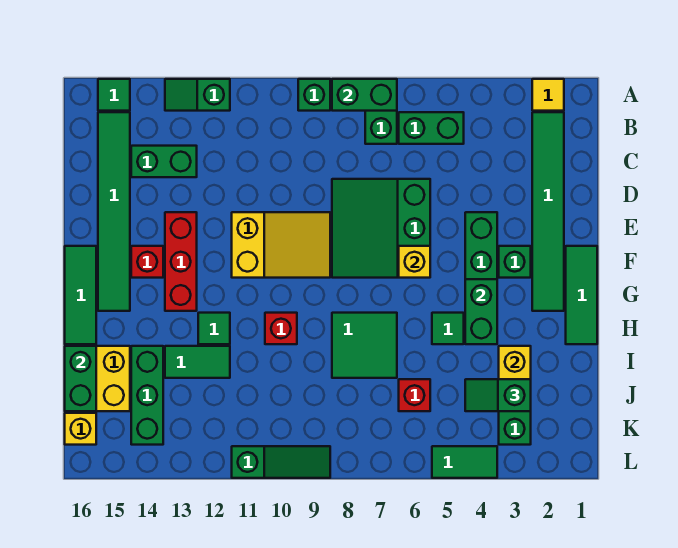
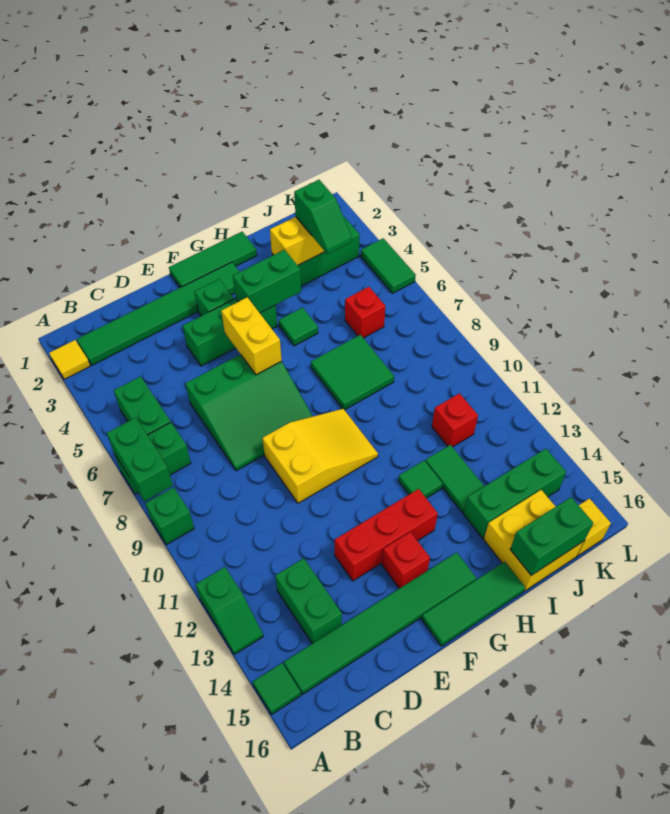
yellow slope E9:F11 level 1 top 11 -> yellow slope E9:G10 level 1 top E
yellow brick F6 level 2 -> yellow brick F5:F6 level 2
red brick H10 level 1 -> red brick J11 level 1
green slope L9:L11 level 1 top 11 -> none

